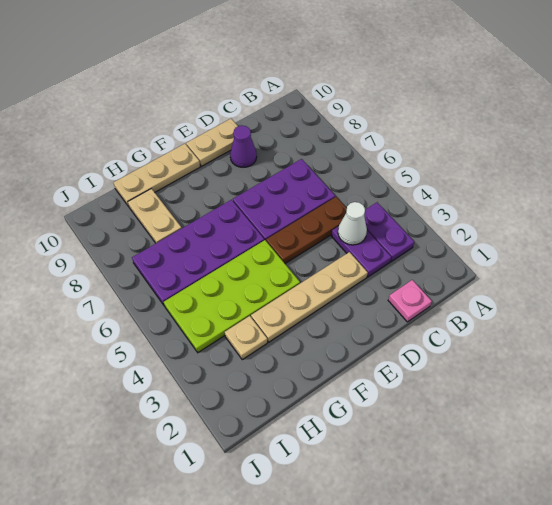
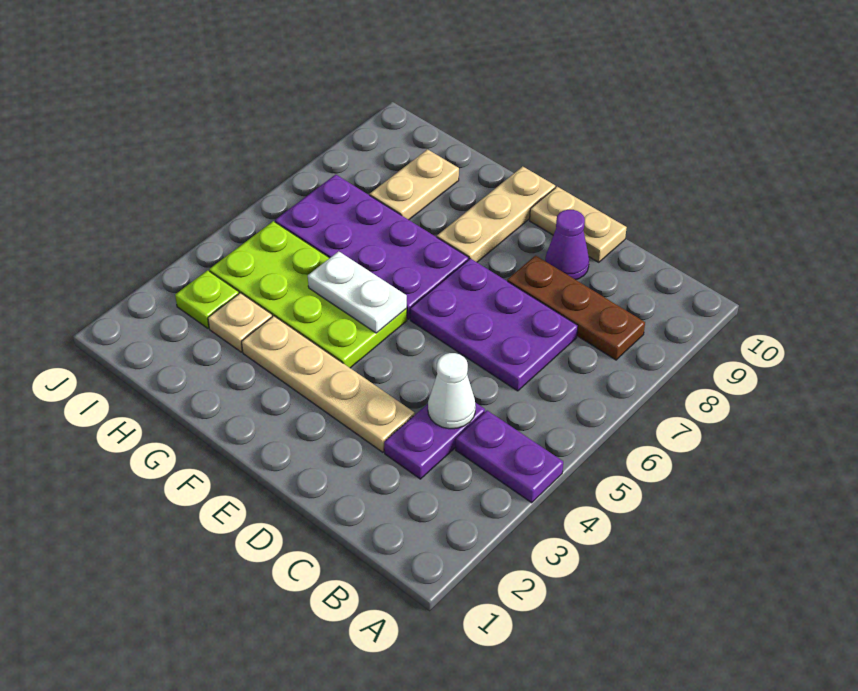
purple plate B3:B4 level 1 -> purple plate A4:B4 level 1
pink plate C1 level 1 -> none
brown plate C5:E5 level 1 -> brown plate B8:D8 level 1
none -> white plate F5:G5 level 2
tan plate F10:H10 level 1 -> tan plate F8:F10 level 1
none -> lime plate I3 level 1

